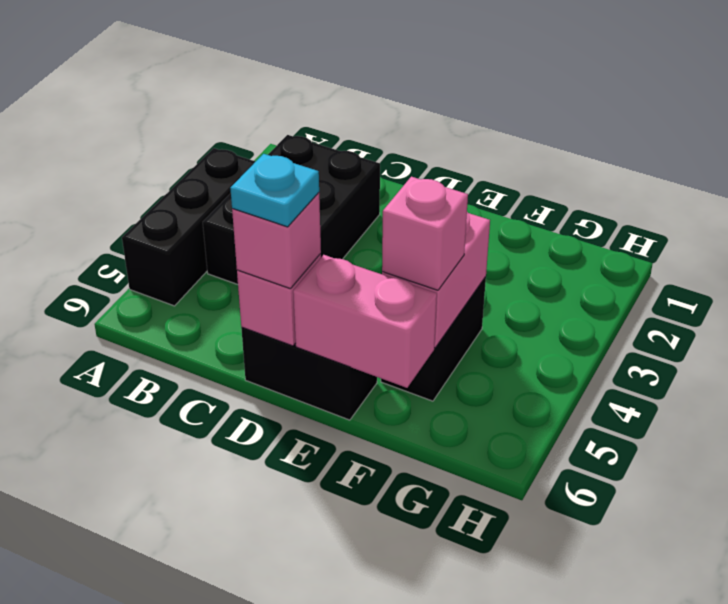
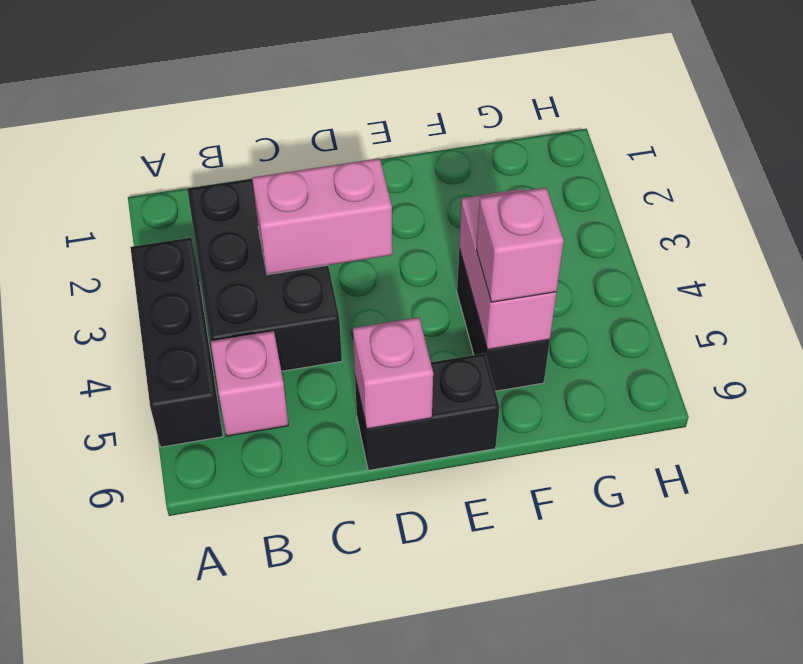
pink brick D6 level 3 -> pink brick B5 level 1
cyan plate D6 level 4 -> none
pink brick E6:F6 level 2 -> pink brick C3:D3 level 2

